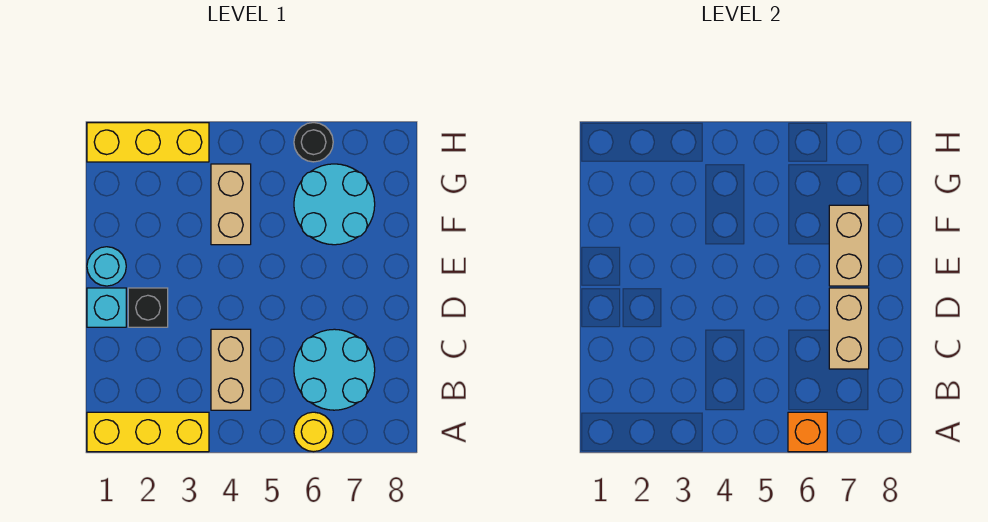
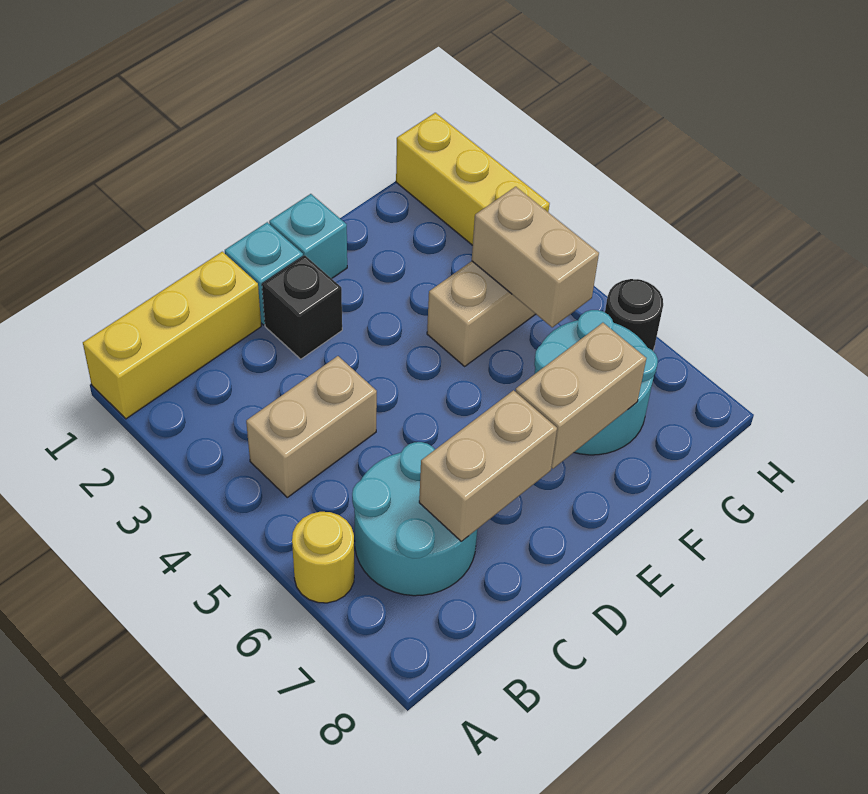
yellow brick A1:A3 level 1 -> yellow brick A1:C1 level 1
orange brick A6 level 2 -> none
cyan round brick E1 level 1 -> cyan brick E1 level 1
none -> tan brick G4:G5 level 2

